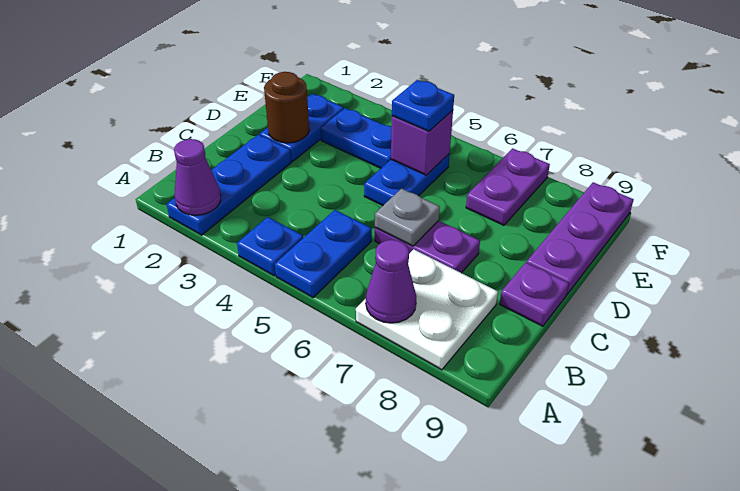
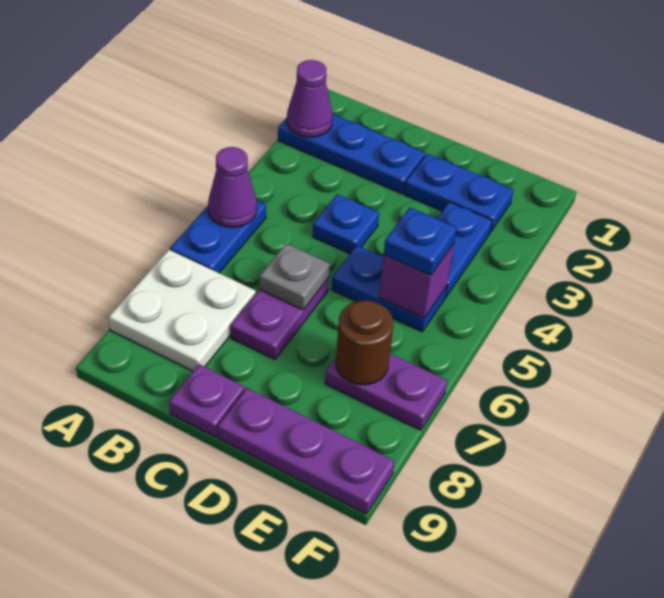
blue plate A4 level 1 -> blue plate C4 level 1
blue plate A5:B5 level 1 -> blue plate A5:A6 level 1
purple cone A7 level 2 -> purple cone A5 level 2
brown round brick D2 level 2 -> brown round brick E7 level 2

